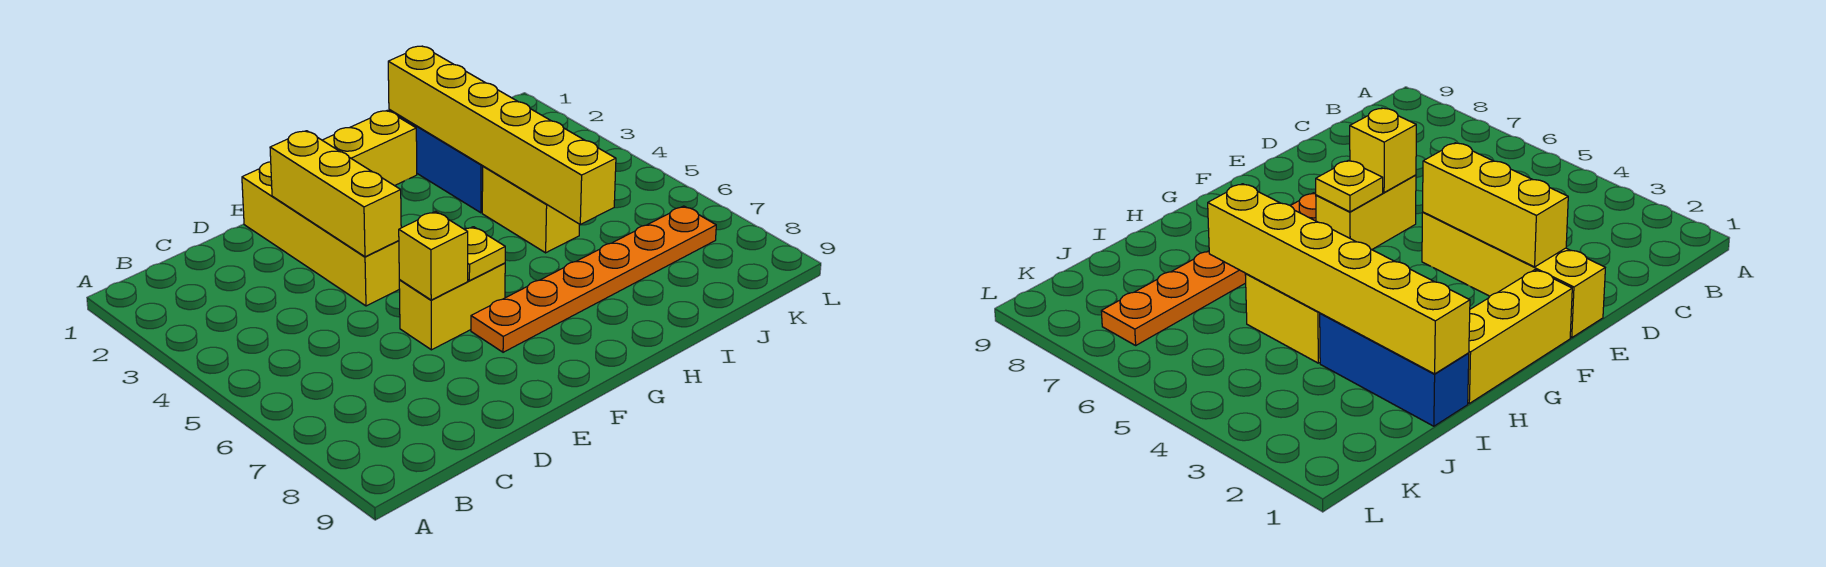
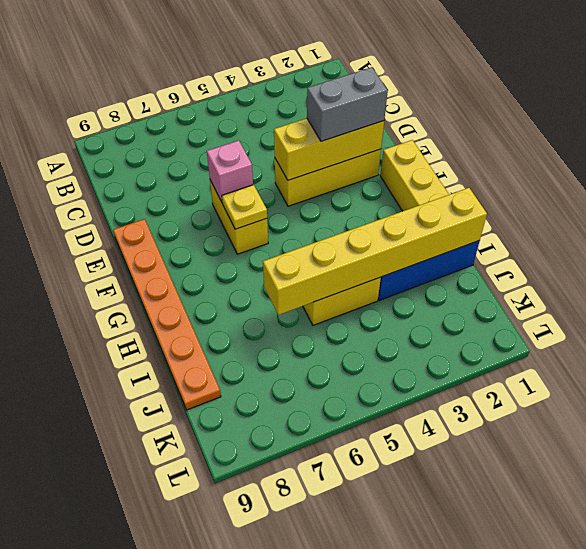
yellow brick E1:E4 level 1 -> yellow brick E2:E4 level 1
none -> grey brick E2:E3 level 3
yellow brick E6 level 2 -> pink brick E6 level 2
orange plate F7:K7 level 1 -> orange plate E9:J9 level 1

